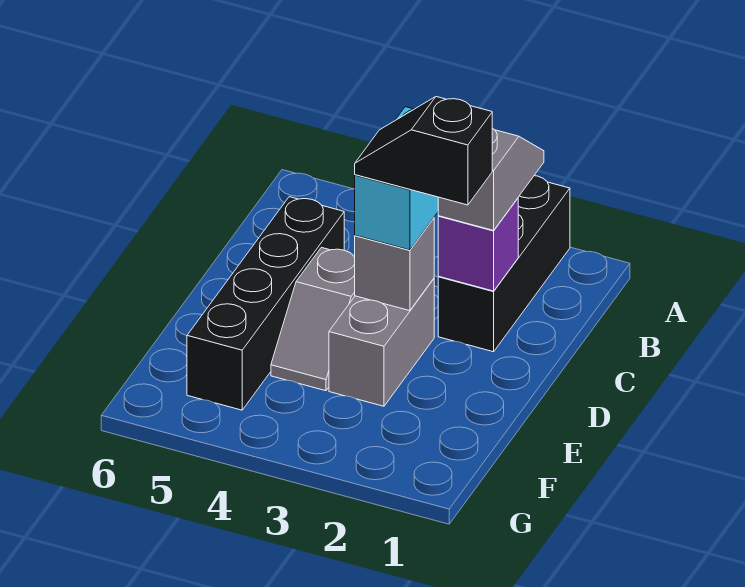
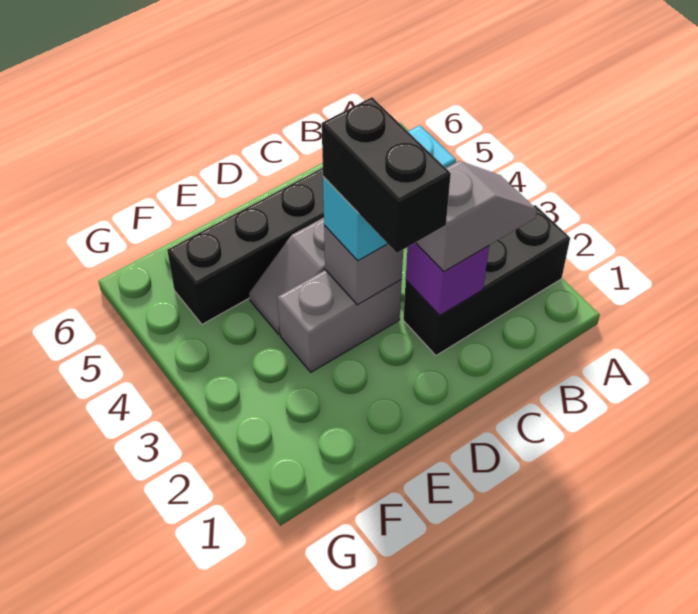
black slope D2:D3 level 4 top 2 -> black brick D2:D3 level 4

